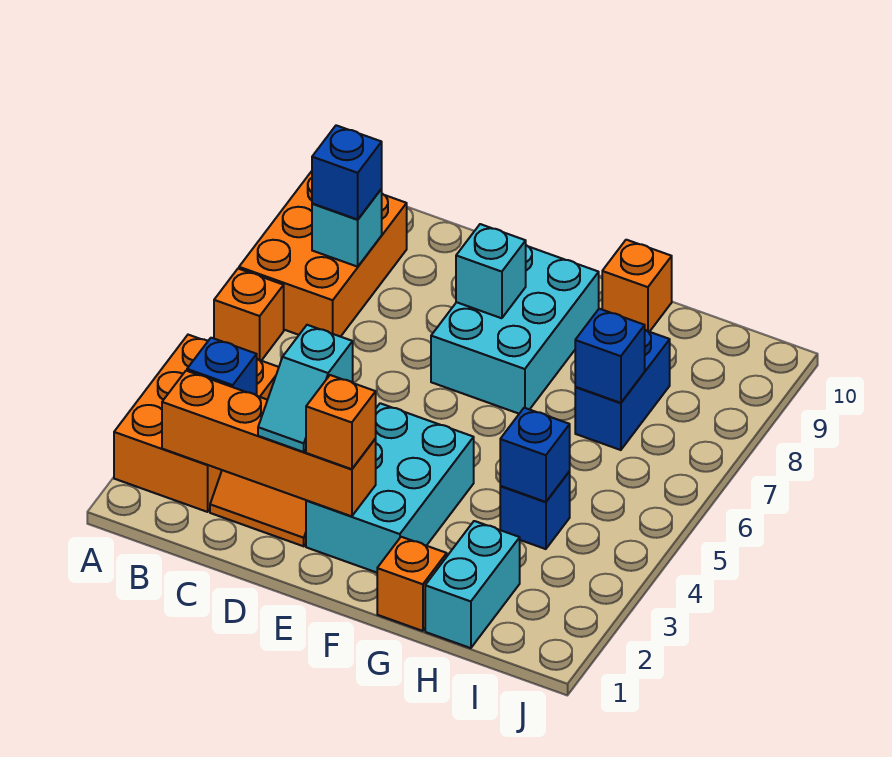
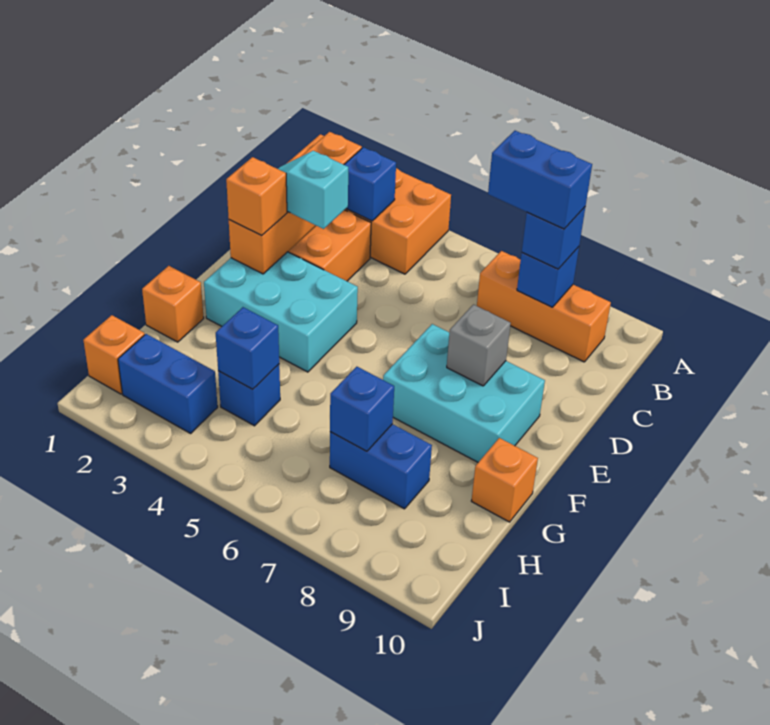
orange brick A2:B4 level 1 -> orange brick A1:B4 level 1
orange brick A6 level 1 -> orange brick I1 level 1
orange brick A7:B9 level 1 -> orange brick B7:B9 level 1
none -> blue brick B7:B8 level 4
cyan brick B8 level 2 -> blue brick B8 level 2
cyan brick E8 level 2 -> grey brick E8 level 2
cyan brick H1:H2 level 1 -> none
none -> blue brick I2:I3 level 1

